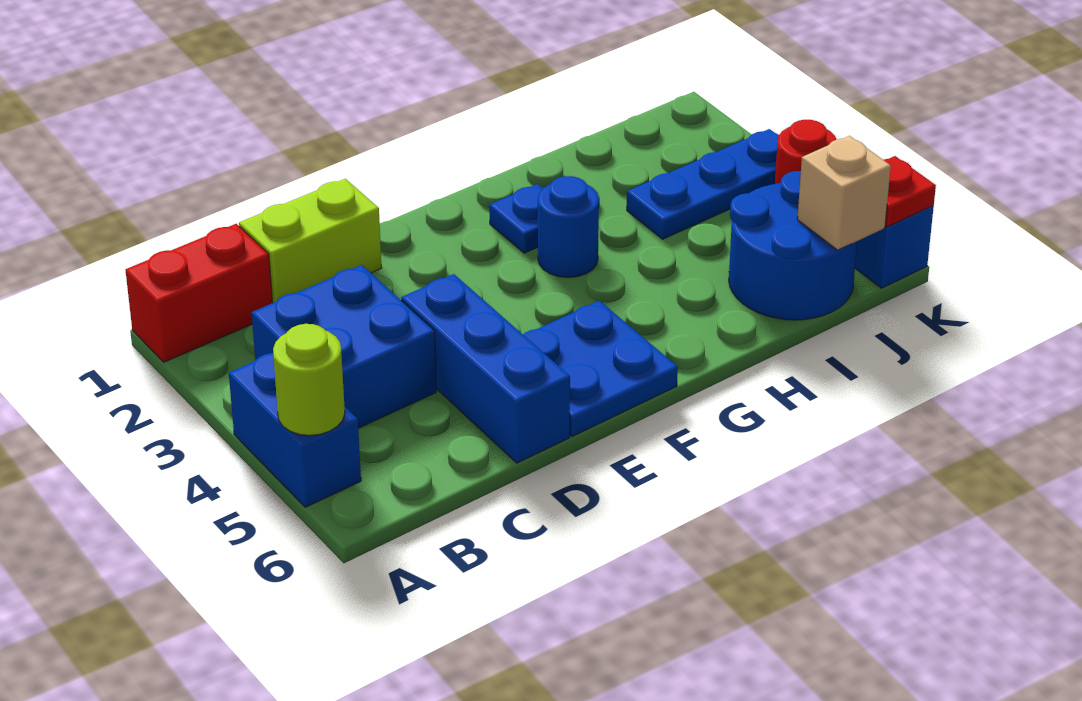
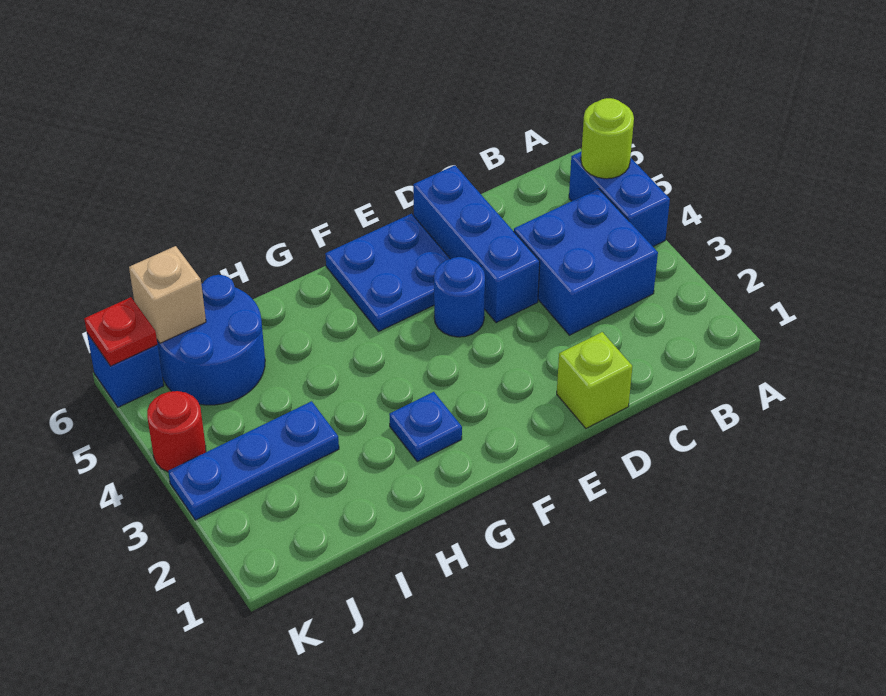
red brick A1:B1 level 1 -> none
lime brick C1:D1 level 1 -> lime brick D1 level 1
blue round brick G3 level 1 -> blue round brick E4 level 1

